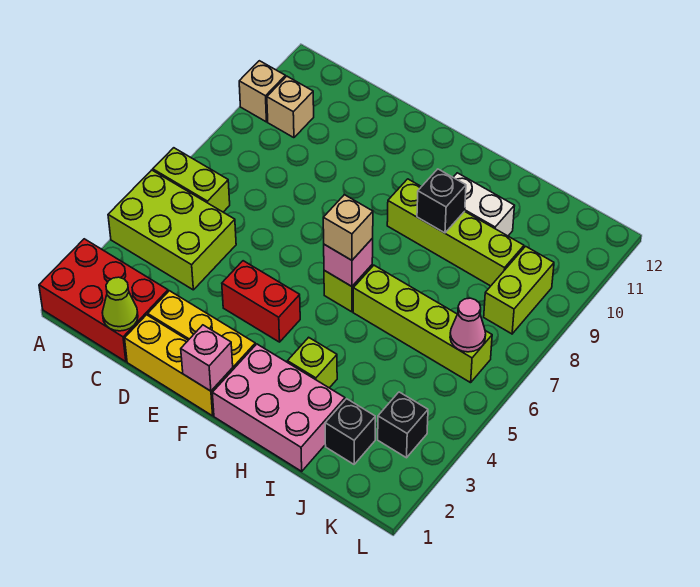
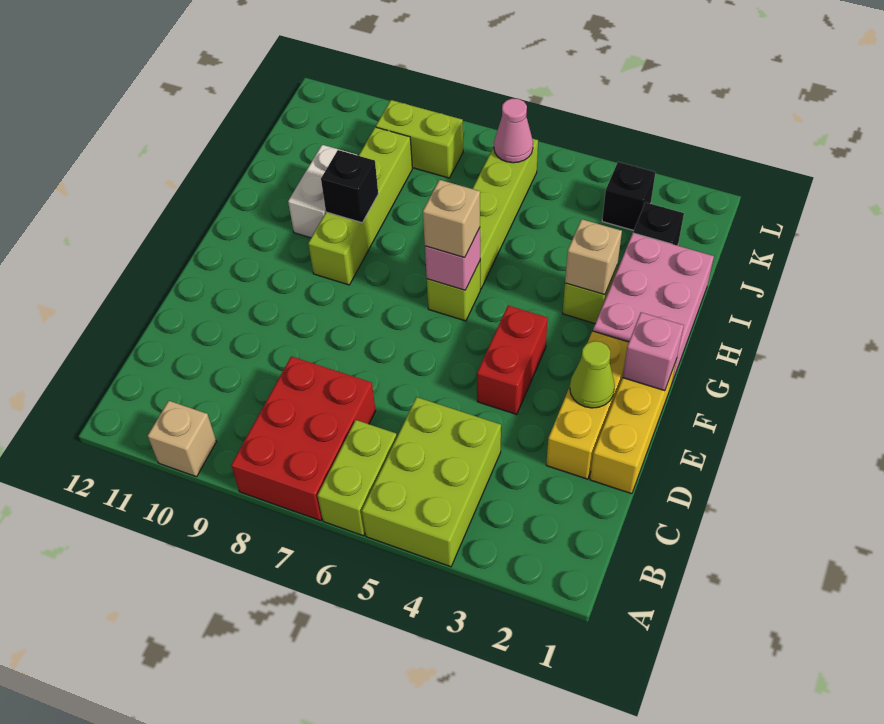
red brick A1:C2 level 1 -> red brick A7:C8 level 1
tan brick B10 level 1 -> tan brick H3 level 2
lime cone C1 level 2 -> lime cone E2 level 2

